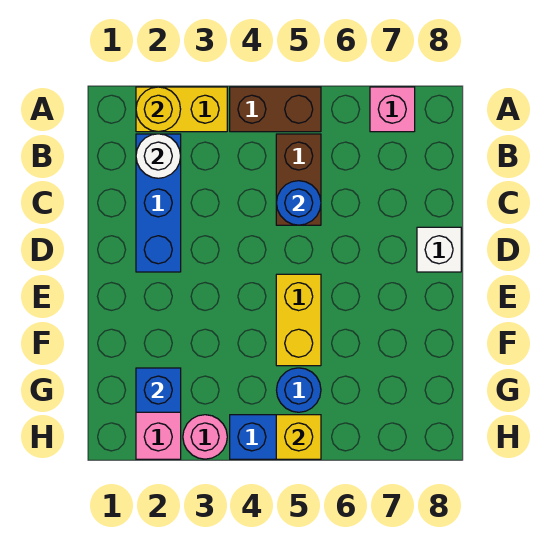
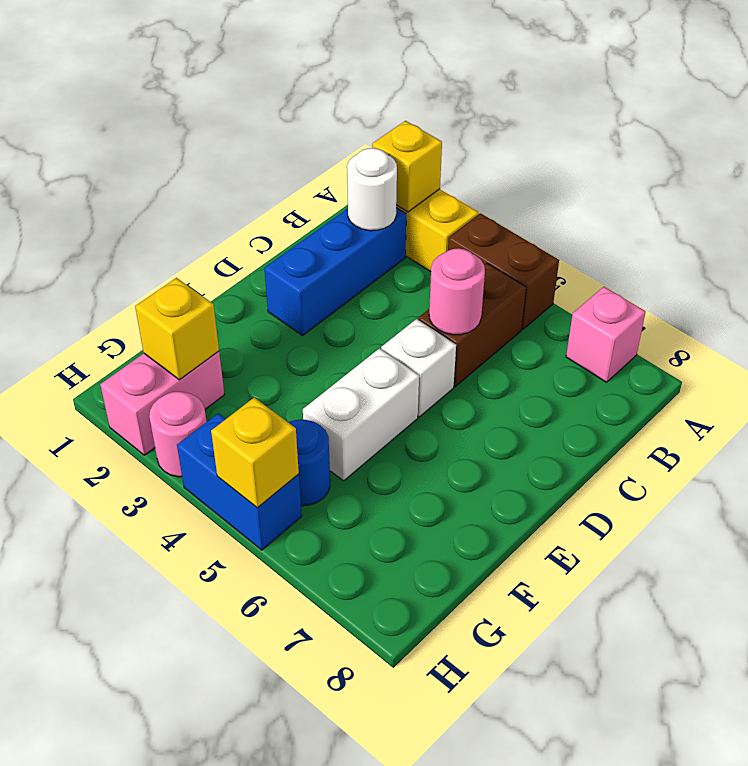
yellow round brick A2 level 2 -> yellow brick A2 level 2
blue round brick C5 level 2 -> pink round brick C5 level 2
white brick D8 level 1 -> white brick D5 level 1
yellow brick E5:F5 level 1 -> white brick E5:F5 level 1
blue brick G2 level 2 -> yellow brick G2 level 2

